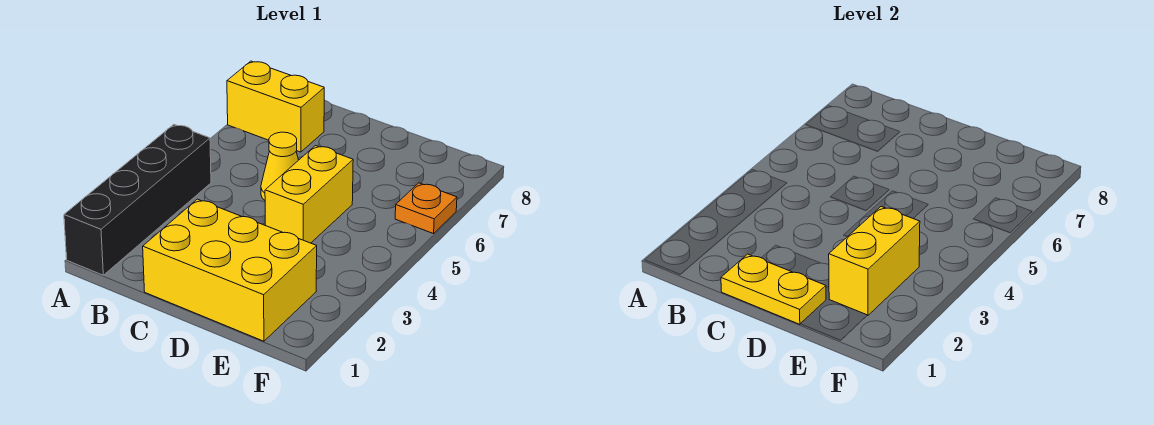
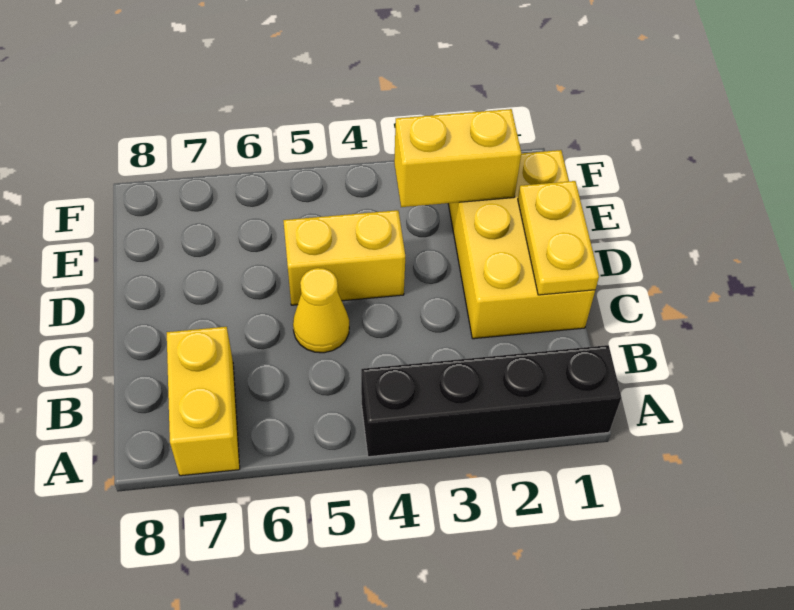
orange plate F6 level 1 -> none

